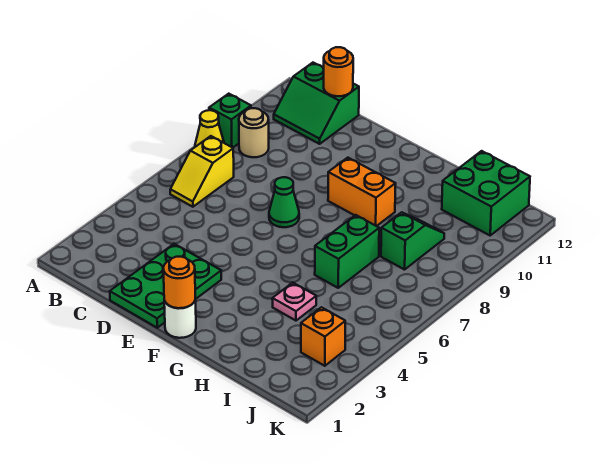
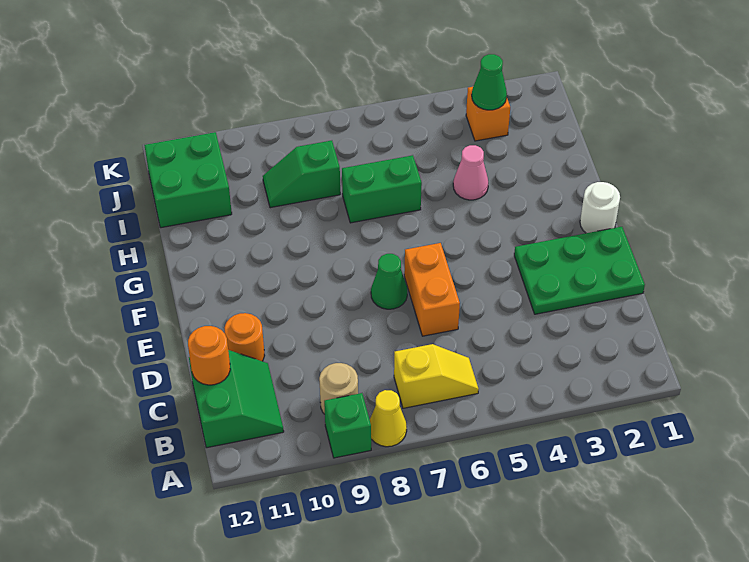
orange round brick F1 level 2 -> orange round brick D11 level 1
orange brick F9:G9 level 1 -> orange brick D6:E6 level 1
pink plate H4 level 1 -> pink cone H4 level 1
none -> green cone J3 level 2

